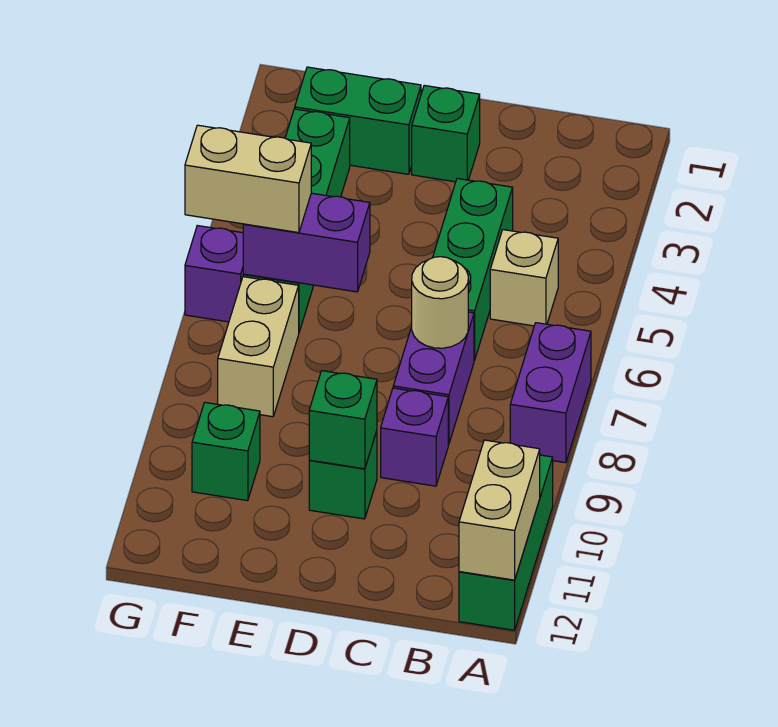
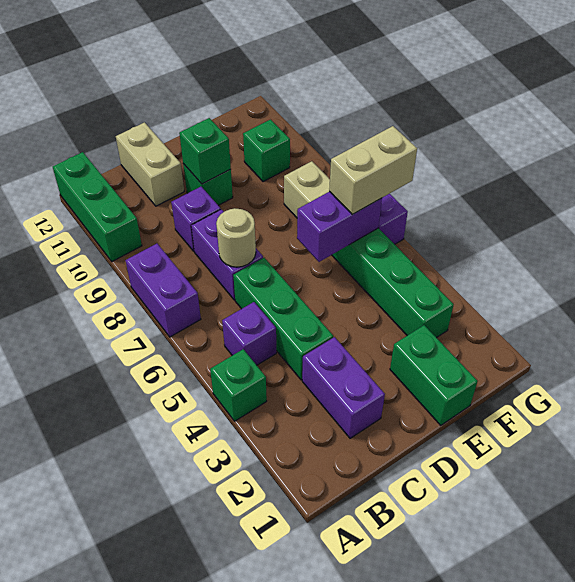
tan brick A11:A12 level 2 -> tan brick C11:C12 level 1
tan brick B5 level 1 -> purple brick B5 level 1
none -> purple brick C2:C3 level 1
green brick D2 level 1 -> green brick A4 level 1
green brick E2:F2 level 1 -> green brick E1:E2 level 1

